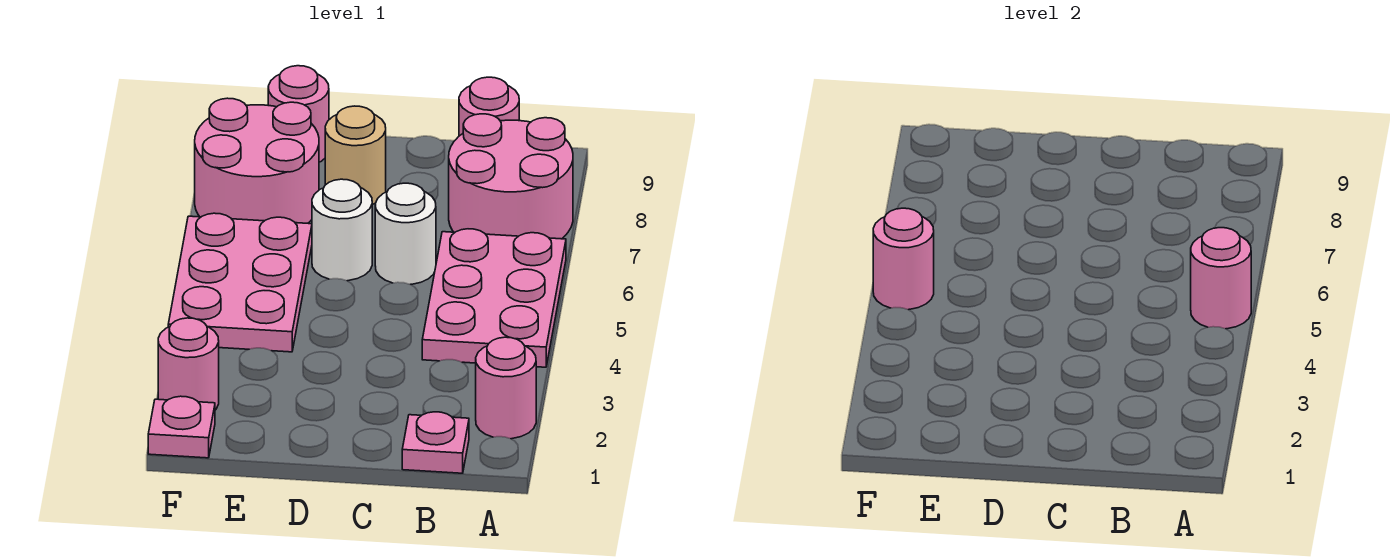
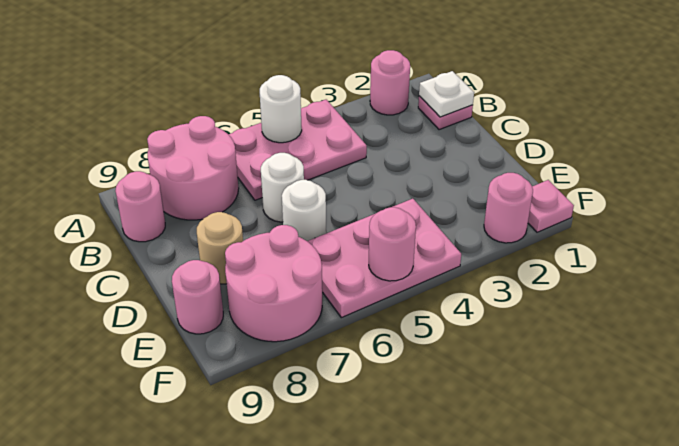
pink round brick A5 level 2 -> white round brick A5 level 2
none -> white plate B1 level 2

